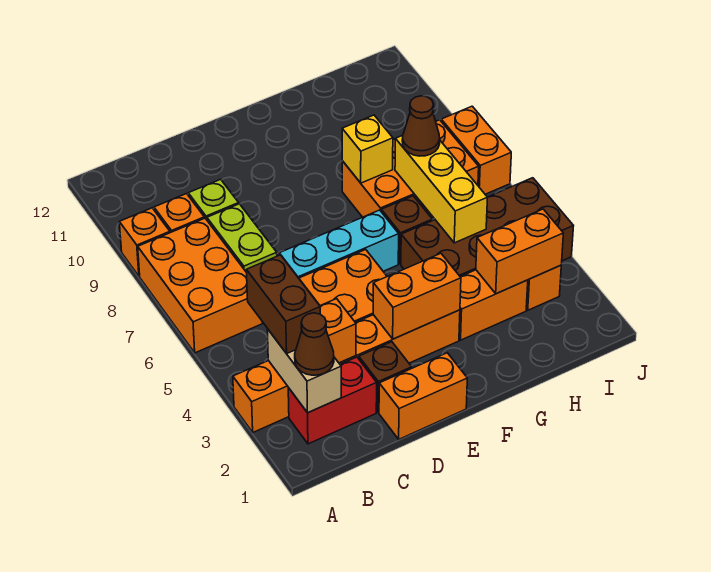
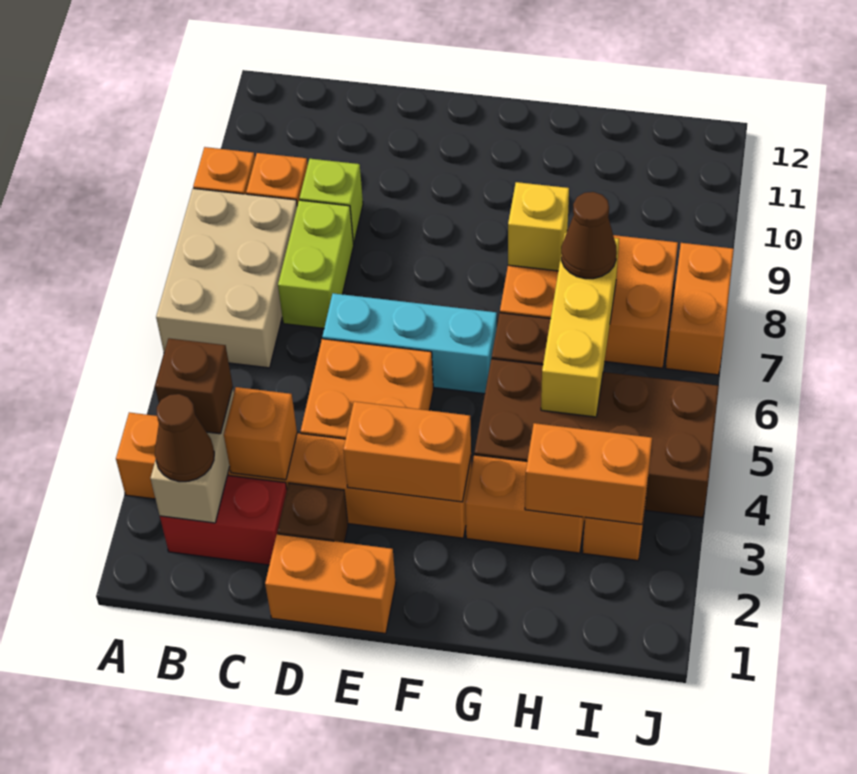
orange brick A6:B8 level 1 -> tan brick A6:B8 level 1
brown brick B3:B4 level 3 -> brown brick B3 level 3

